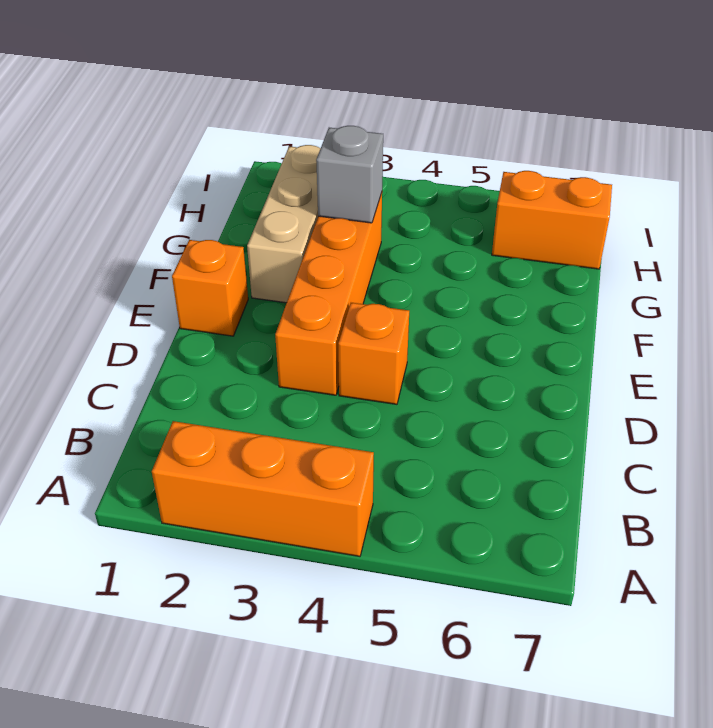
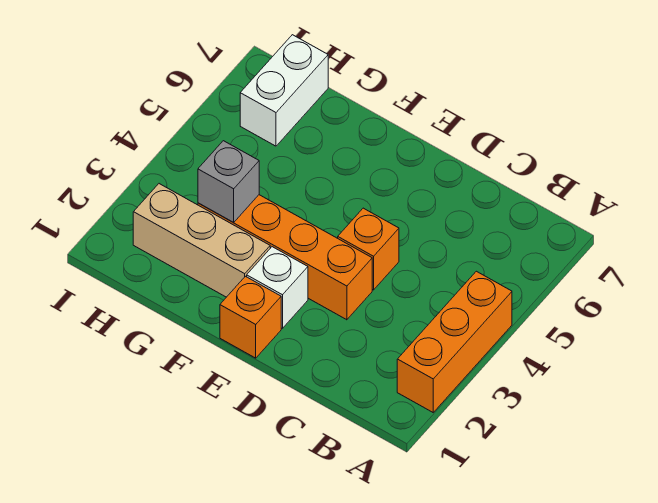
none -> white brick E2 level 1
orange brick H6:H7 level 1 -> white brick H6:H7 level 1

